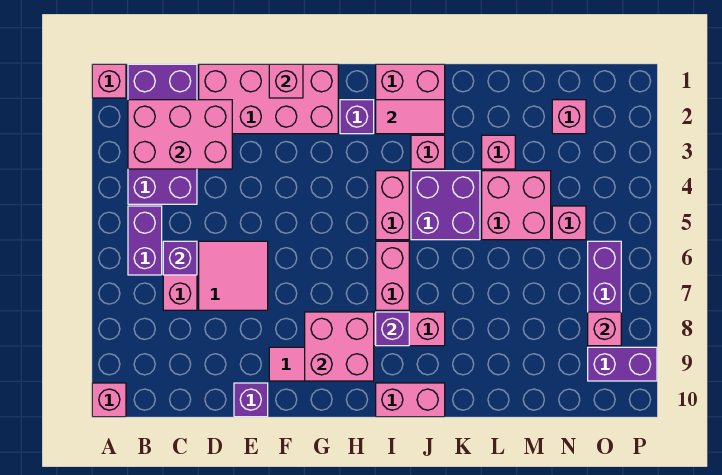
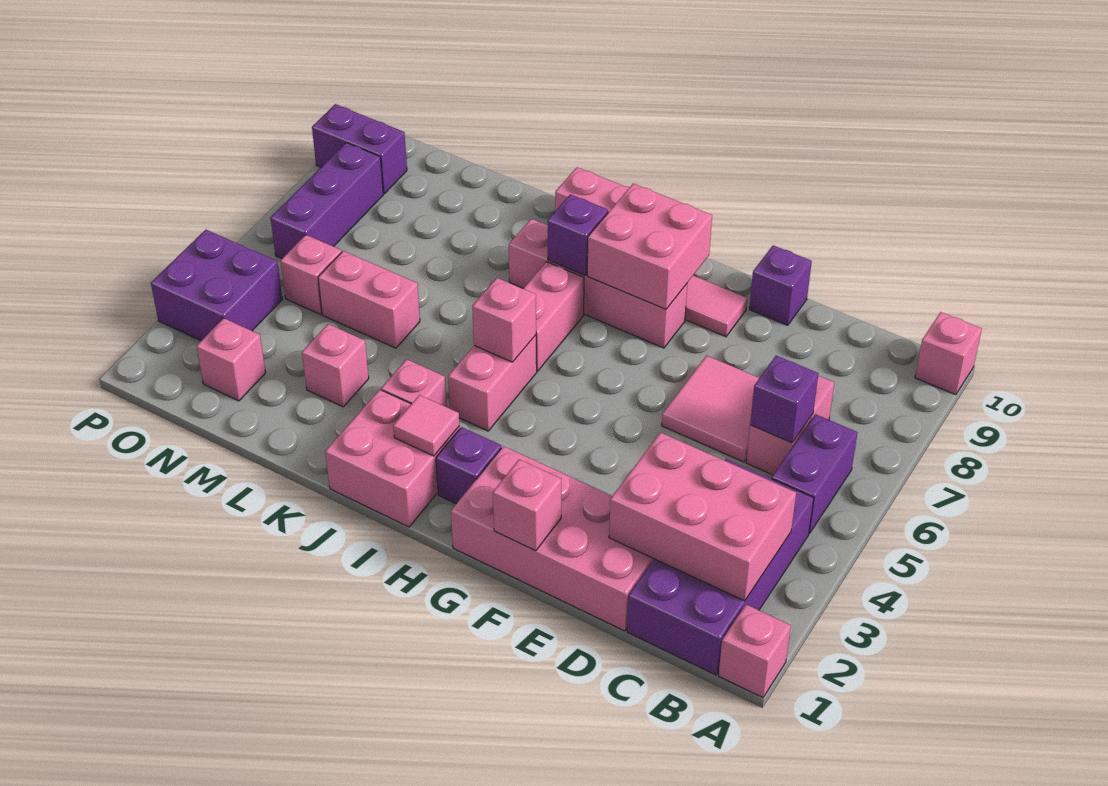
pink tile I2:J2 level 2 -> pink tile I2 level 2
purple brick J4:K5 level 1 -> purple brick O3:P4 level 1
pink brick L4:M5 level 1 -> pink brick L5:M5 level 1
pink brick O8 level 2 -> pink brick I5 level 2

